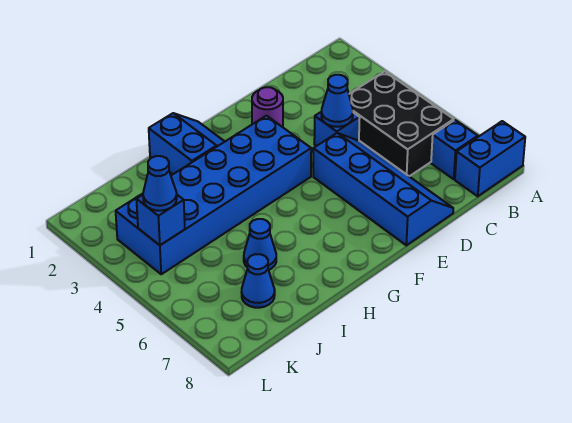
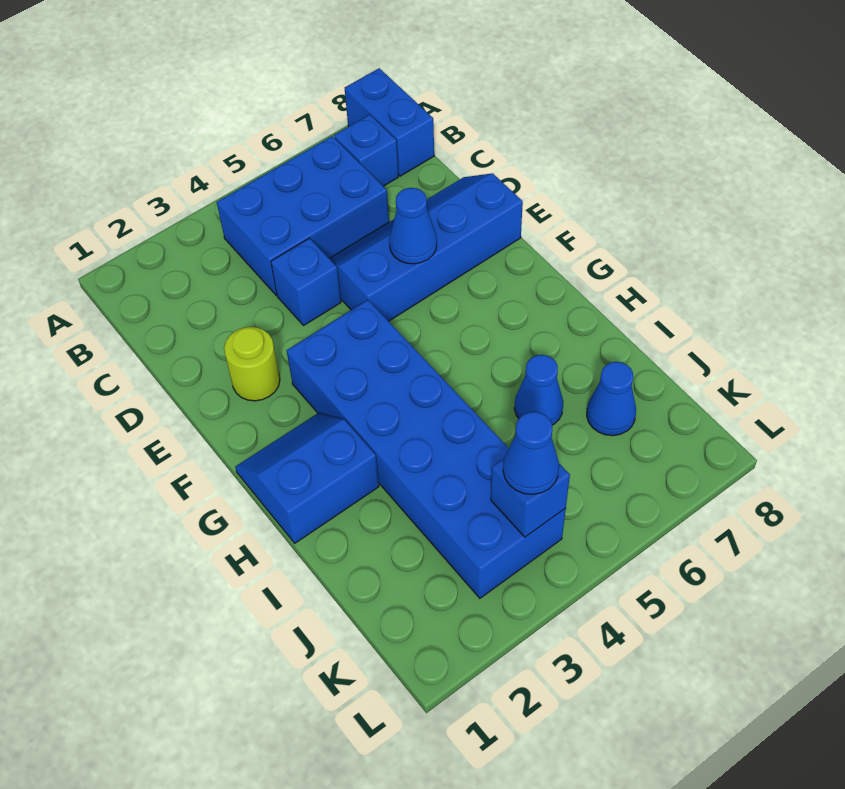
black brick B4:C6 level 1 -> blue brick B4:C6 level 1
blue cone D4 level 2 -> blue cone E6 level 2
purple round brick E2 level 1 -> lime round brick E2 level 1

